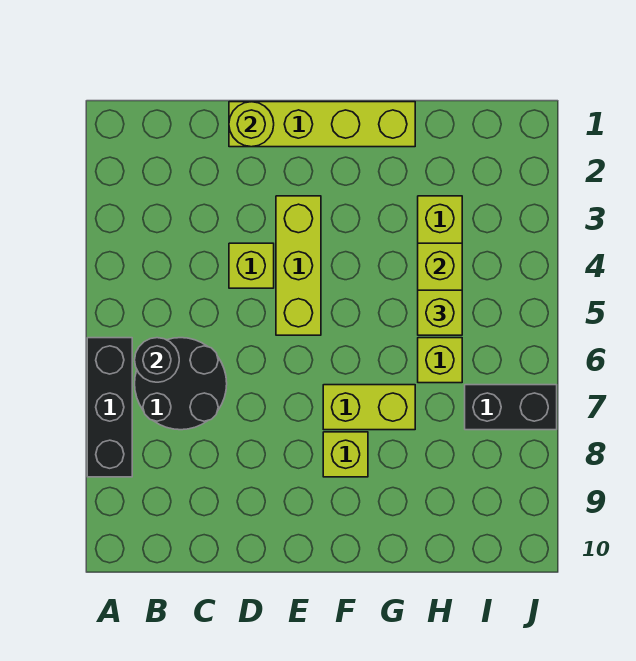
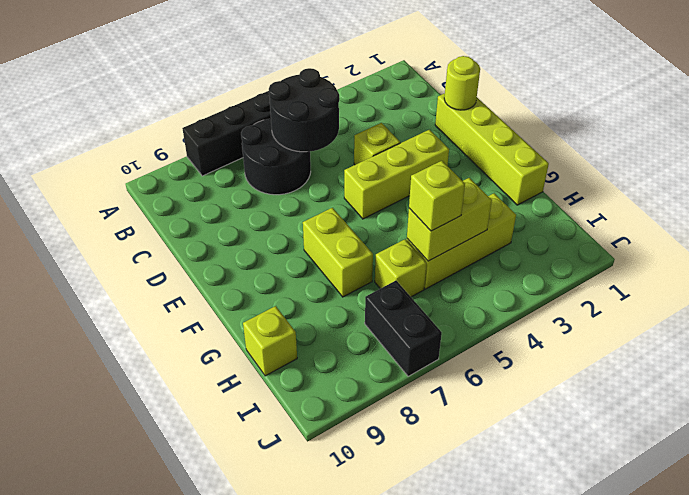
black round brick B6 level 2 -> black round brick B5:C6 level 2
lime brick F8 level 1 -> lime brick H10 level 1

